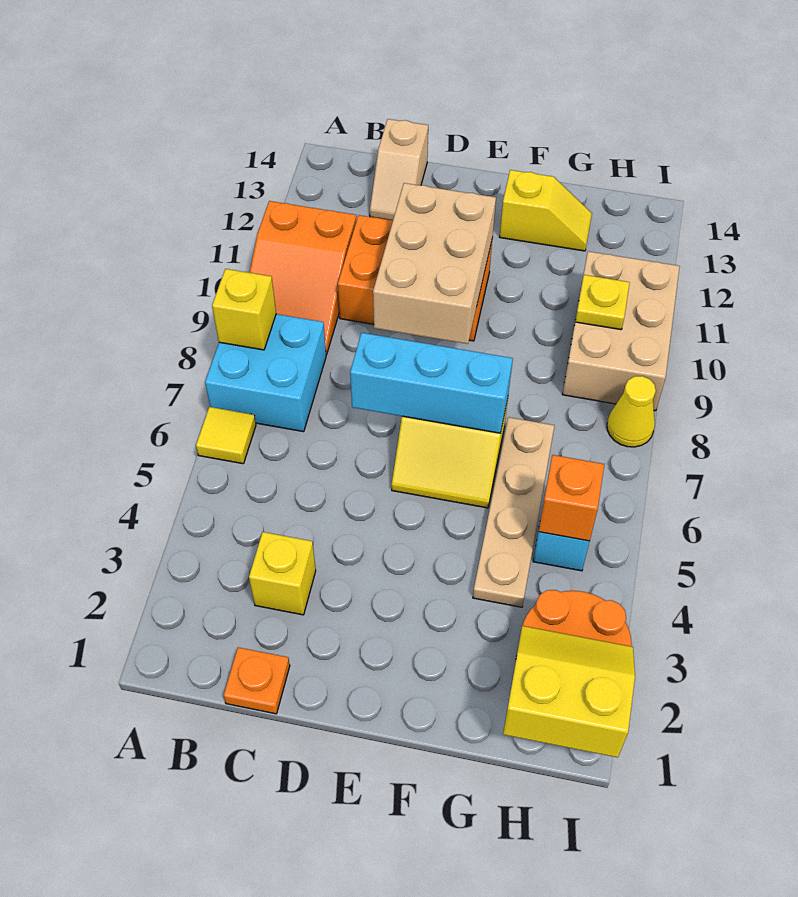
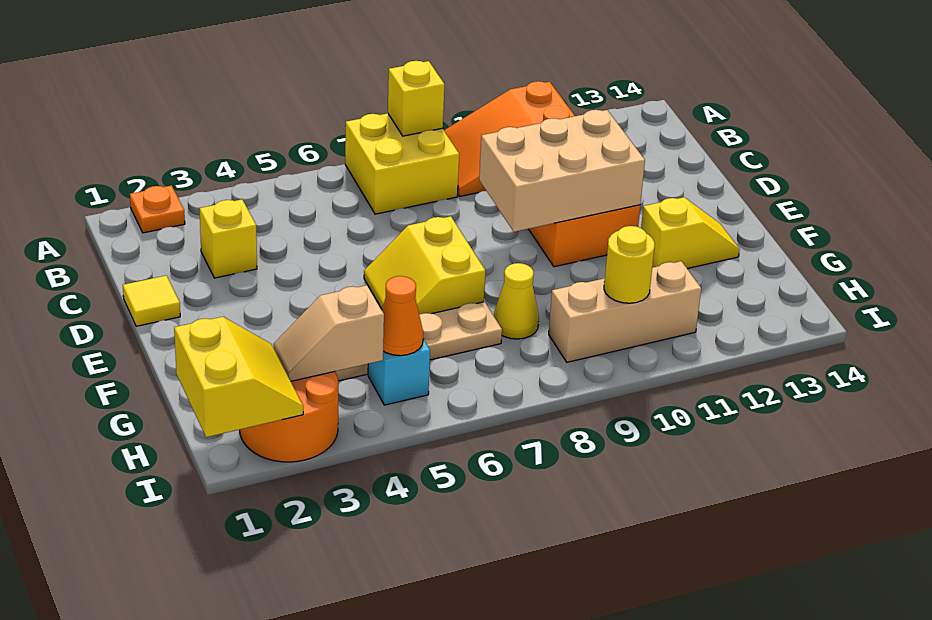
yellow tile A6 level 1 -> yellow tile D1 level 1
cyan brick A7:B8 level 1 -> yellow brick A7:B8 level 1
orange plate C1 level 1 -> orange plate A2 level 1
tan slope C13:C14 level 1 top 14 -> tan slope H3:H4 level 2 top 4
cyan brick D7:F7 level 2 -> none
yellow slope F13:G13 level 1 top F -> yellow slope F12:F13 level 1 top 12
orange brick H5 level 2 -> orange cone H5 level 2
tan brick H9:I11 level 1 -> tan brick H9:H11 level 1
yellow plate H10 level 2 -> yellow round brick H10 level 2
yellow cone I8 level 1 -> yellow cone G8 level 1

